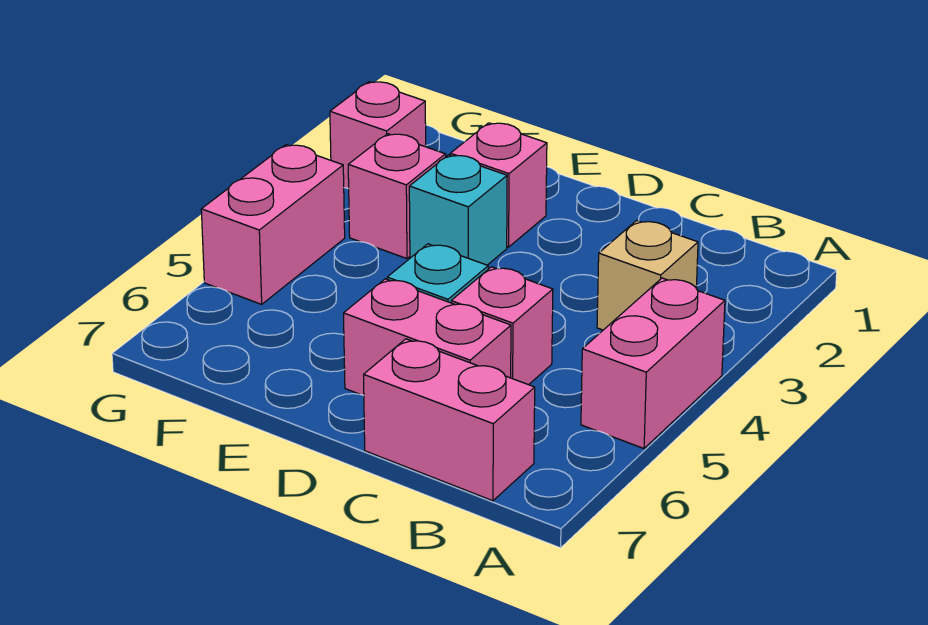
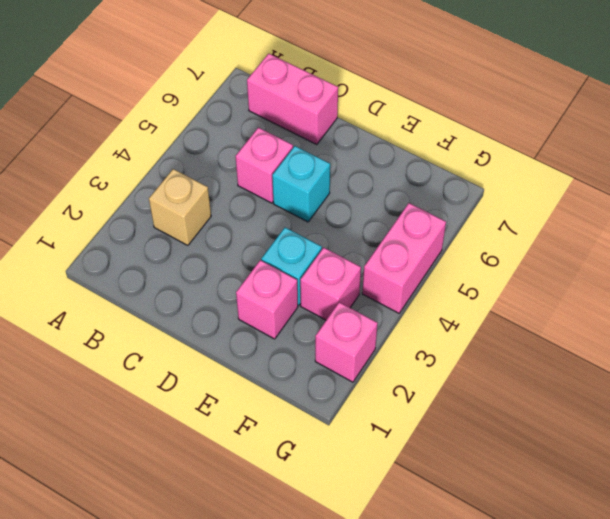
pink brick A4:A5 level 1 -> none
pink brick C6:D6 level 1 -> none

